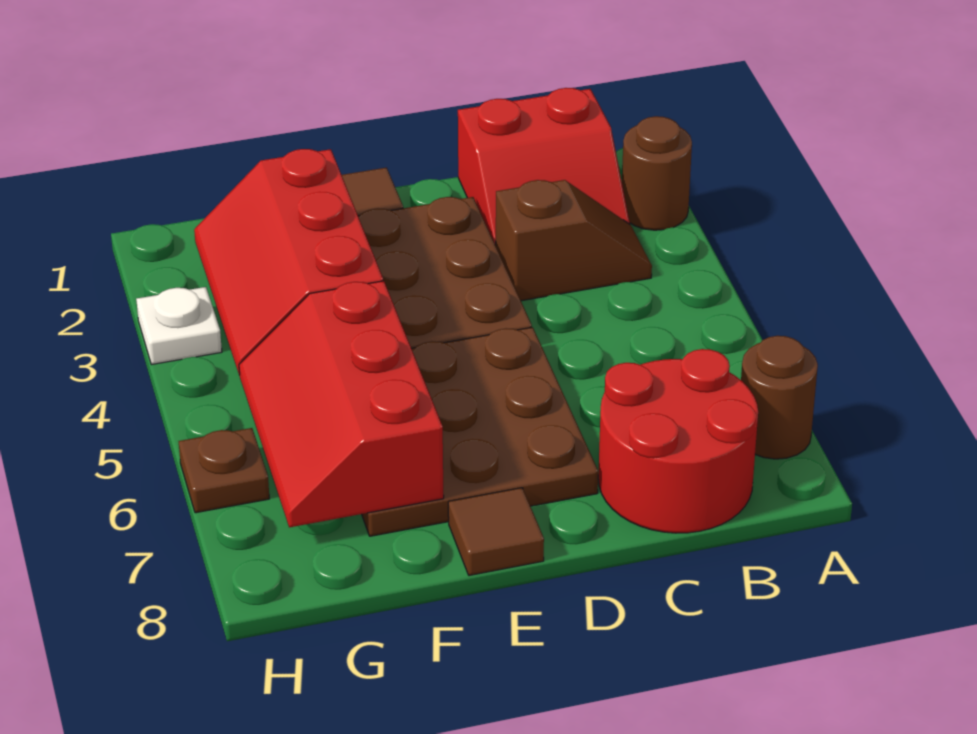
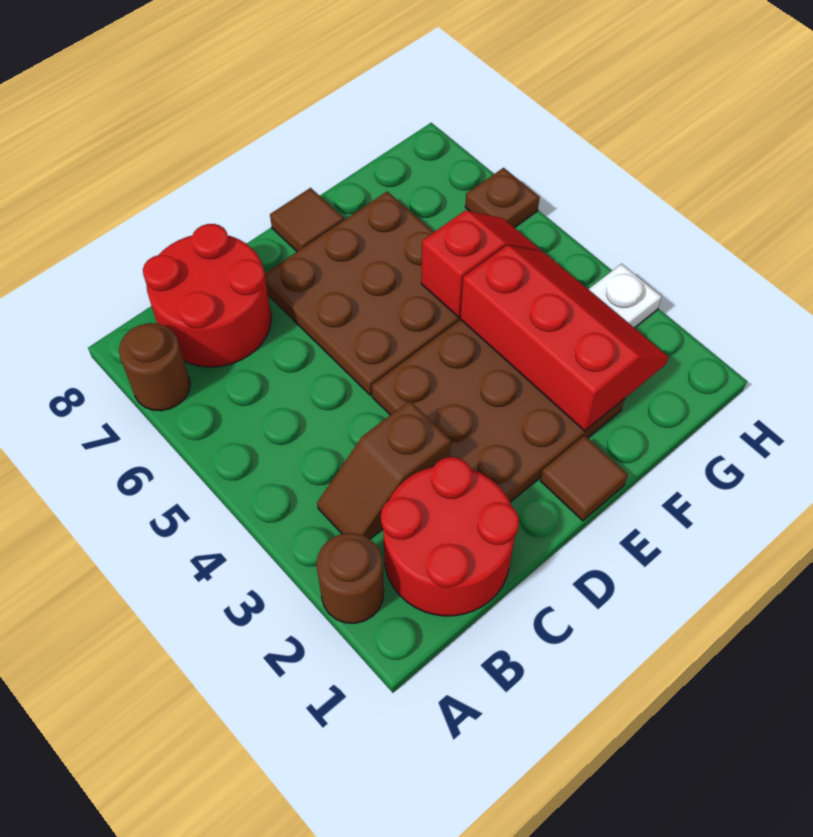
red slope B1:C2 level 1 top 1 -> red round brick B1:C2 level 1
red slope F5:G7 level 2 top F -> red slope F5:G5 level 2 top F

